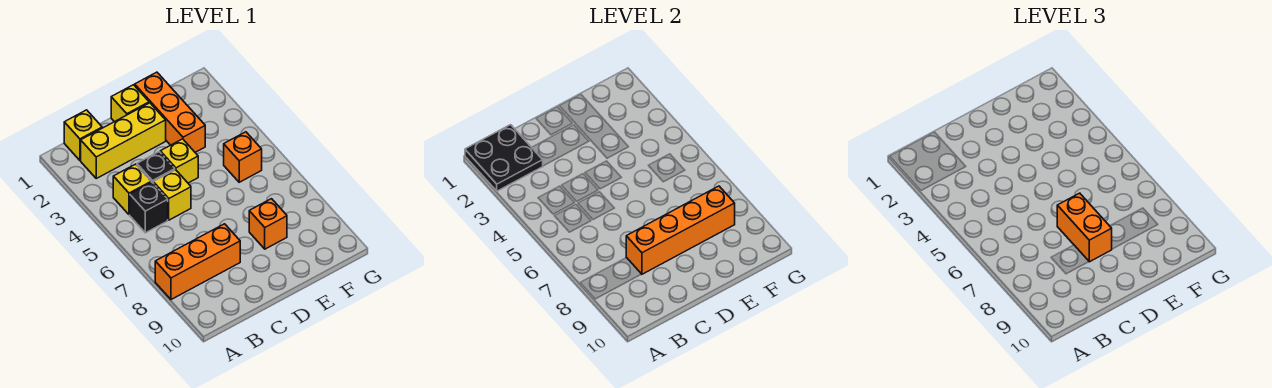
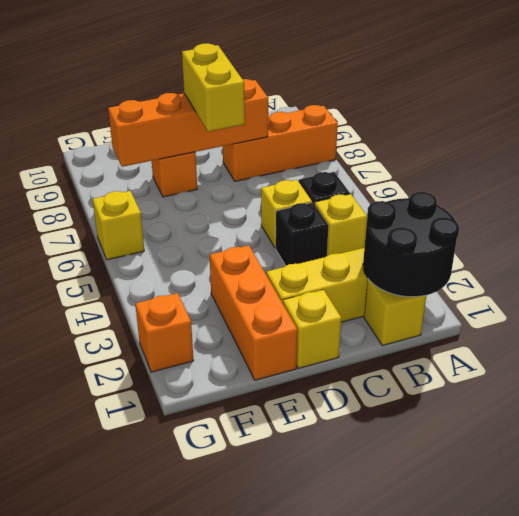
black plate A1:B2 level 2 -> black round brick A1:B2 level 2
yellow brick D4 level 1 -> yellow brick G6 level 1
orange brick D7:D8 level 3 -> yellow brick D7:D8 level 3
orange brick F5 level 1 -> orange brick G2 level 1

